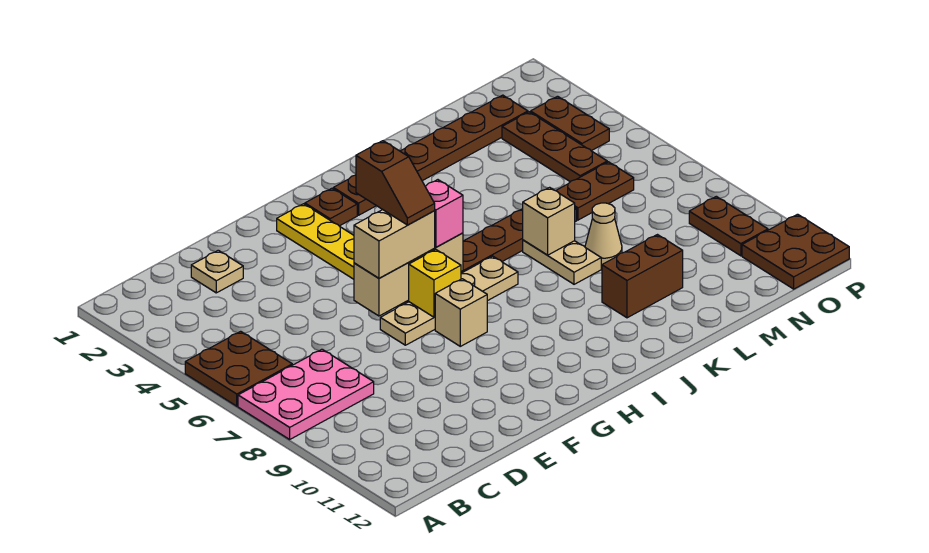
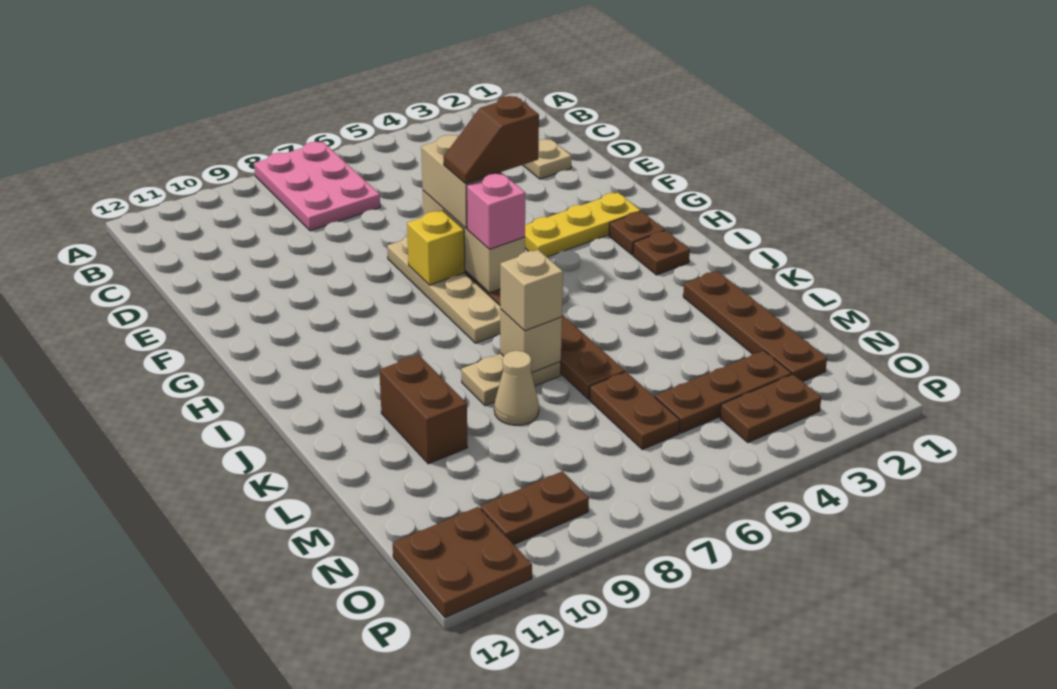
brown plate A5:B6 level 1 -> none
tan brick G8 level 1 -> tan brick K7 level 3

